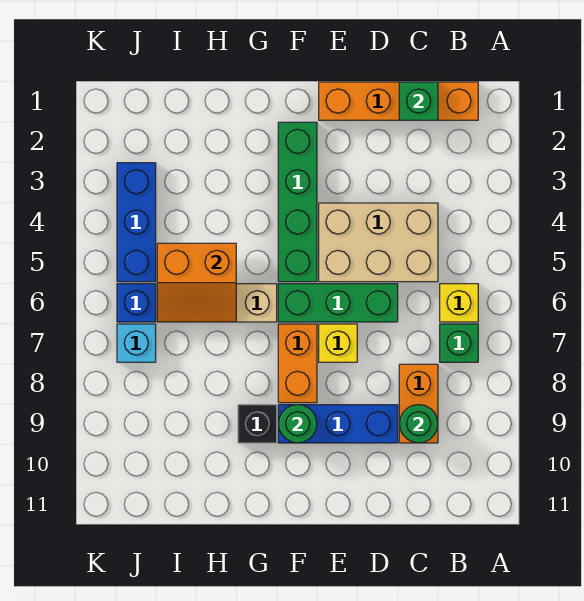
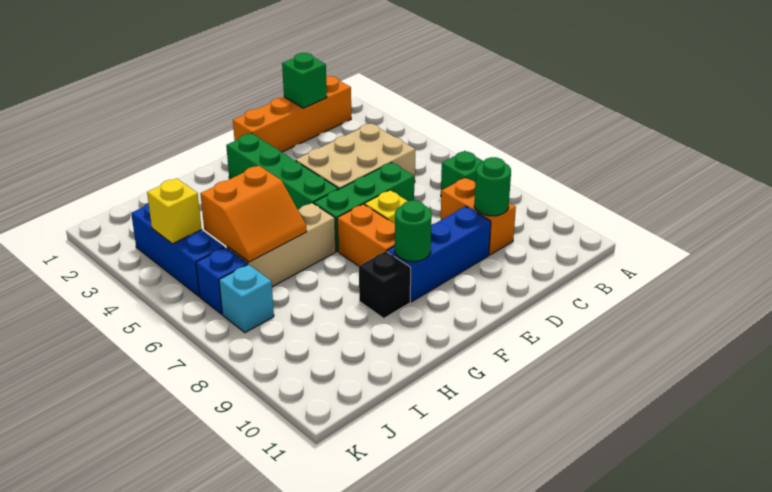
yellow brick B6 level 1 -> yellow brick J4 level 2

